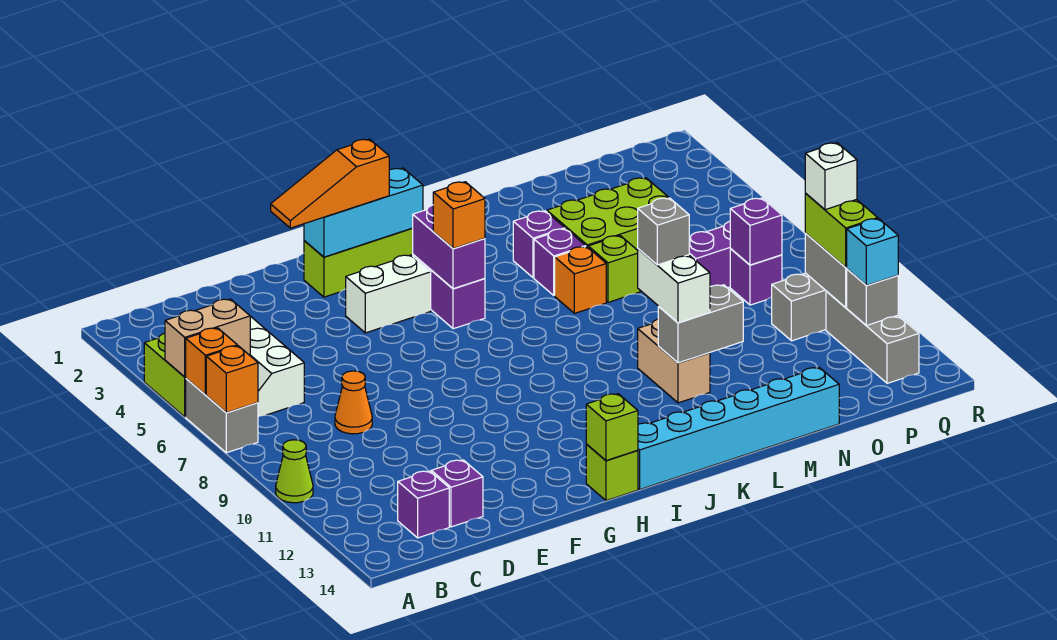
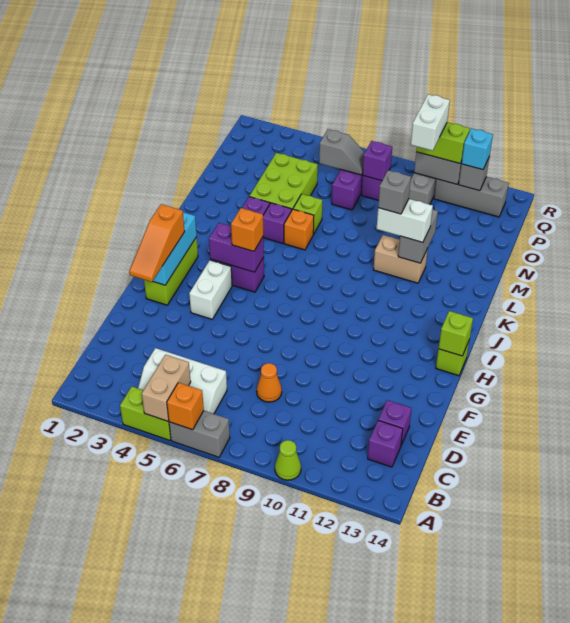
orange brick A7 level 2 -> none
cyan brick I14:N14 level 1 -> none
none -> grey slope P6:P7 level 2 top 6
white brick Q10 level 4 -> white brick P10:Q10 level 4

